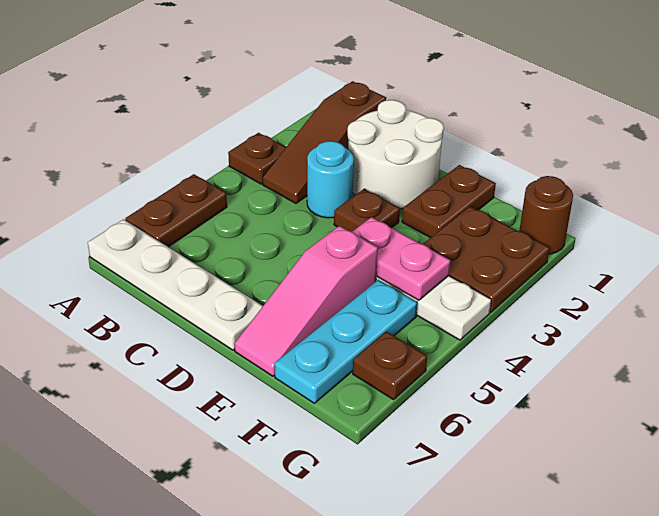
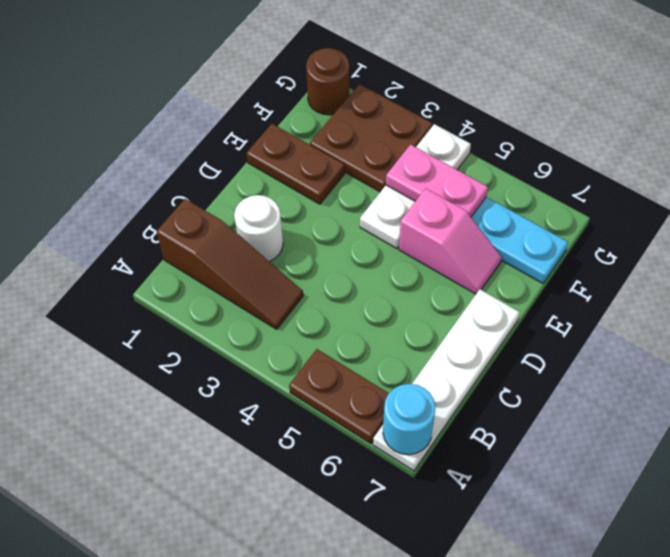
brown plate A3 level 1 -> none
white round brick C1:D2 level 1 -> white round brick C2 level 1
cyan round brick C3 level 1 -> cyan round brick A7 level 2
brown plate D3 level 1 -> none
pink plate E4:F4 level 2 -> pink plate F4:F5 level 2
pink slope E5:E7 level 1 top 5 -> pink slope E5:E6 level 1 top 5
brown plate G6 level 1 -> none

